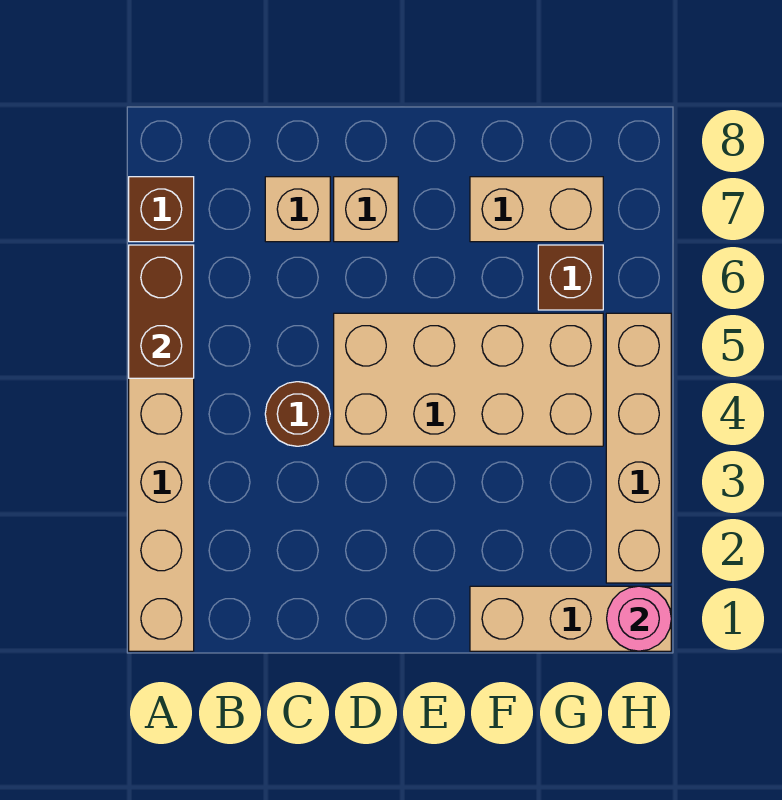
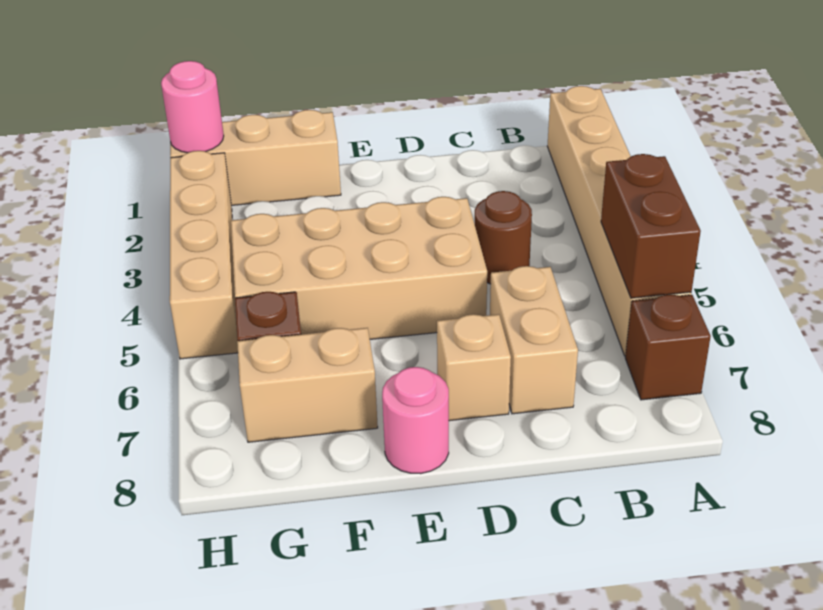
tan brick C7 level 1 -> tan brick C6:C7 level 1
none -> pink round brick E8 level 1

